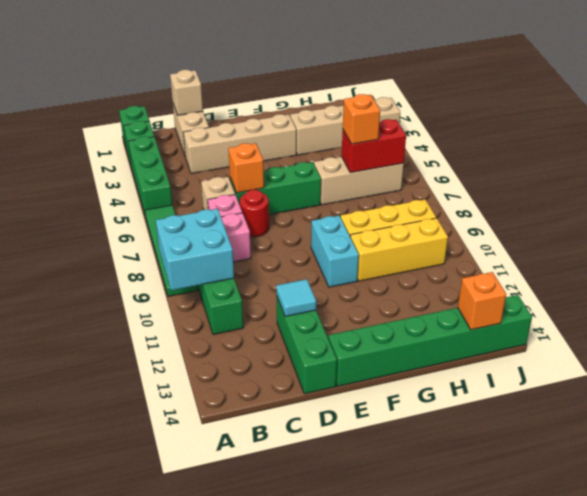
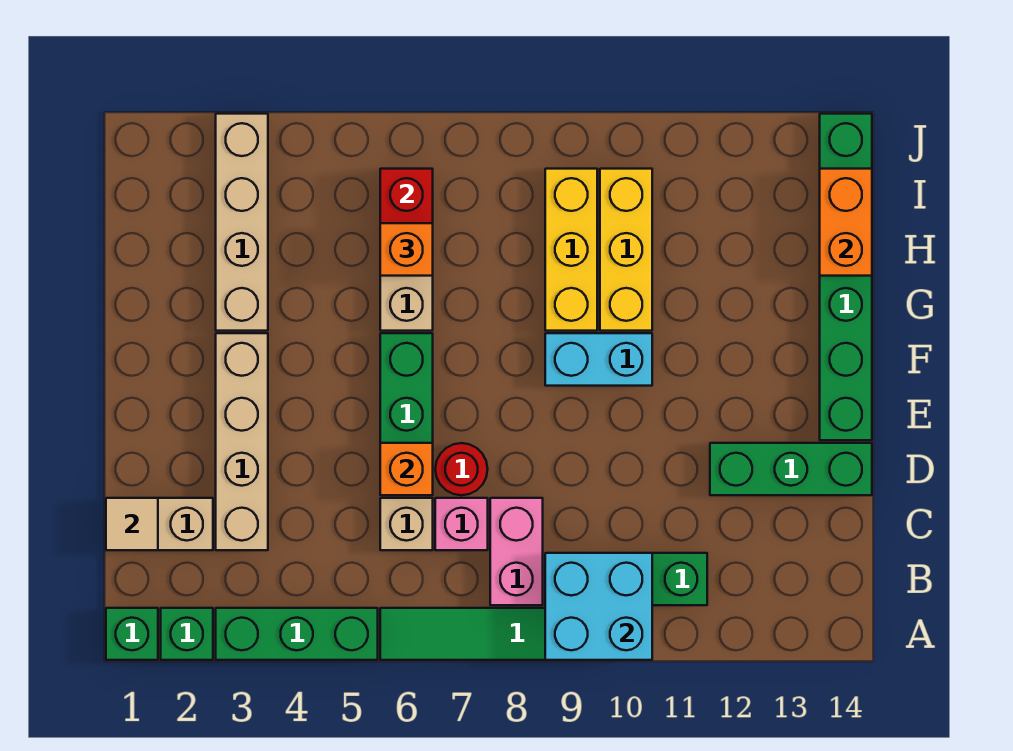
tan brick C1 level 2 -> tan tile C1 level 2
cyan tile D12 level 2 -> none
orange brick I14 level 2 -> orange brick H14:I14 level 2

